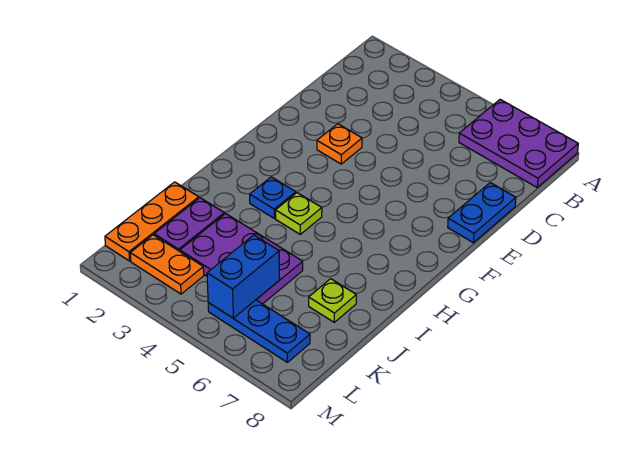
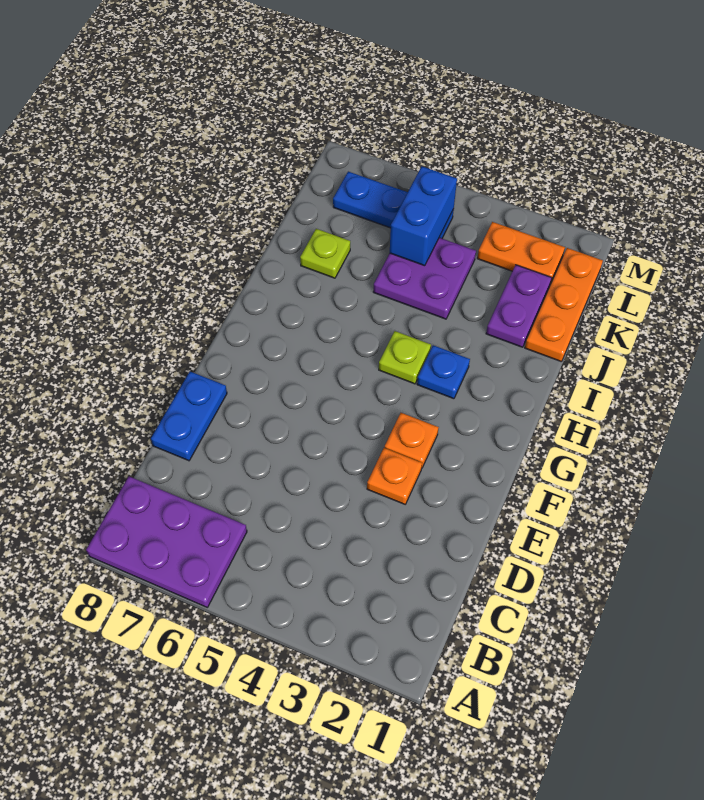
none -> orange plate F3 level 1
purple plate J3:K5 level 1 -> purple plate J4:K5 level 1

